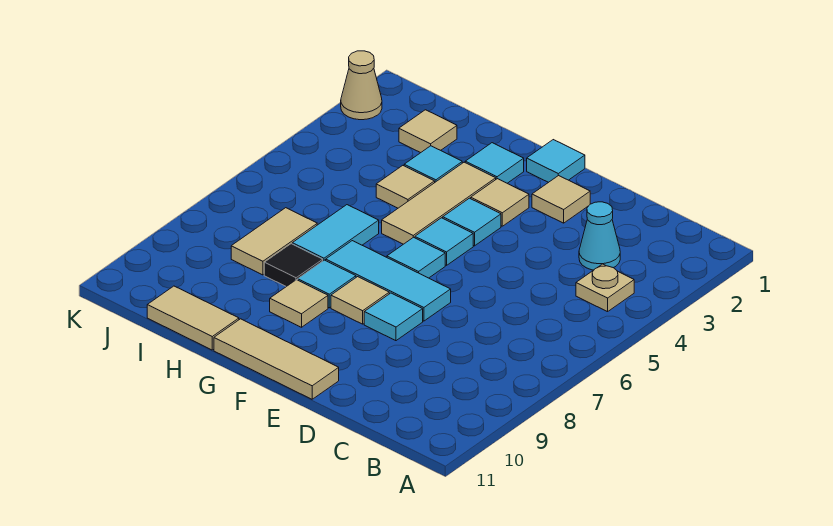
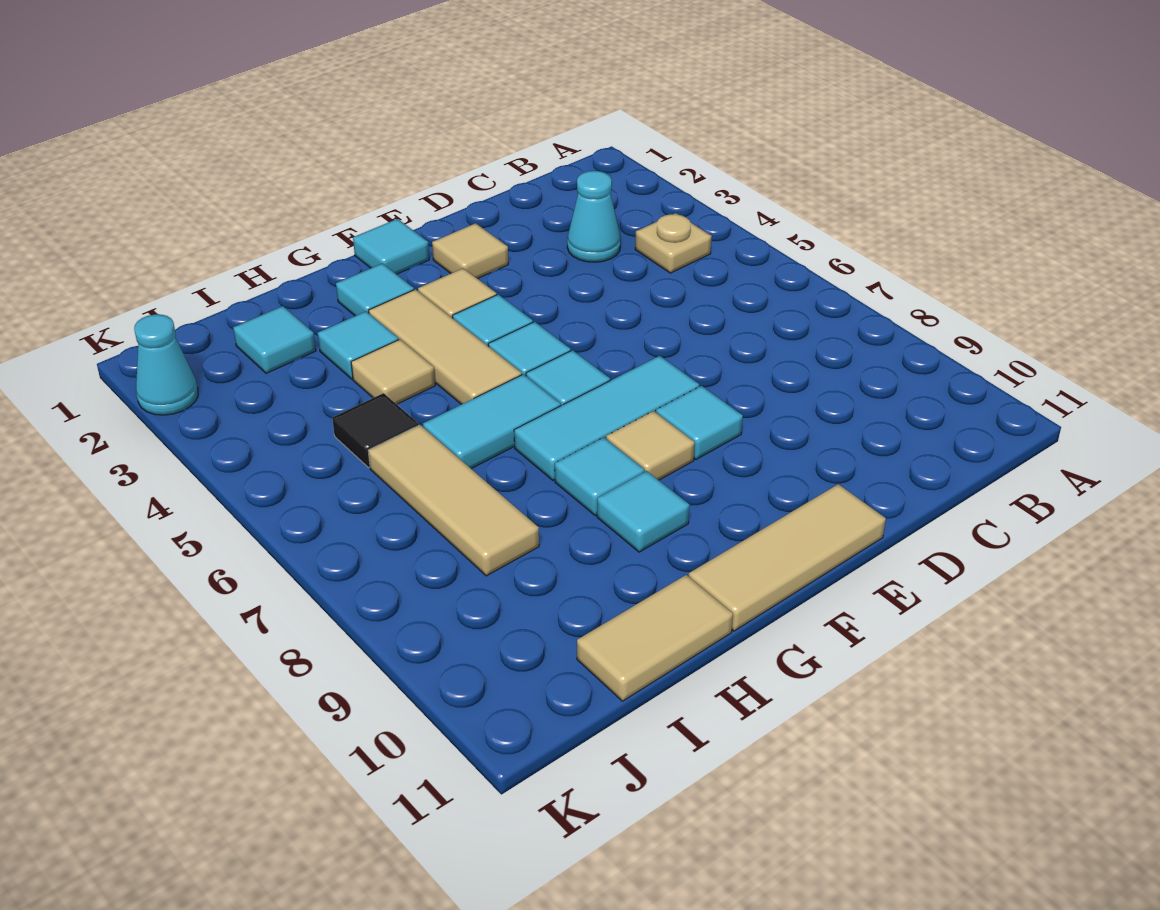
tan tile G9 level 1 -> cyan tile G9 level 1
cyan tile H6:H7 level 1 -> cyan tile G6:H6 level 1
black tile H8 level 1 -> black tile I5 level 1
tan tile I2 level 1 -> cyan tile I2 level 1
tan tile I7:I8 level 1 -> tan tile I6:I8 level 1
tan cone K2 level 1 -> cyan cone K2 level 1

